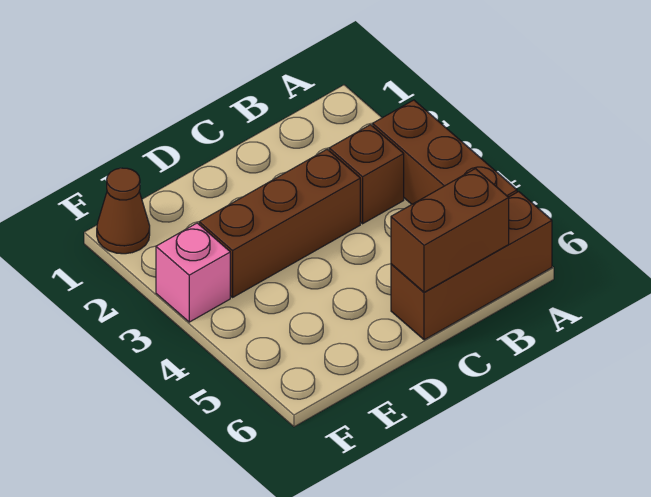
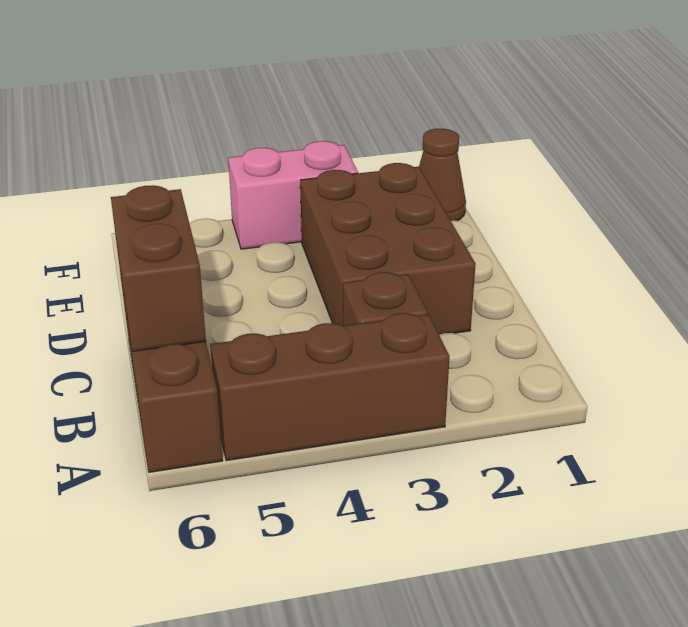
brown brick C3:E3 level 1 -> brown brick C2:E3 level 1
pink brick F3 level 1 -> pink brick F3:F4 level 1

